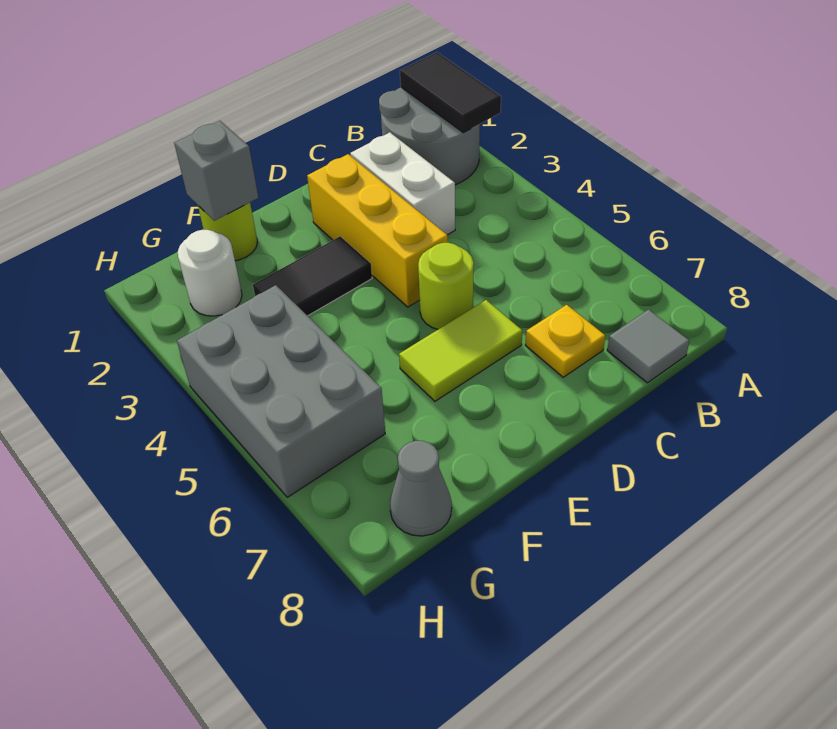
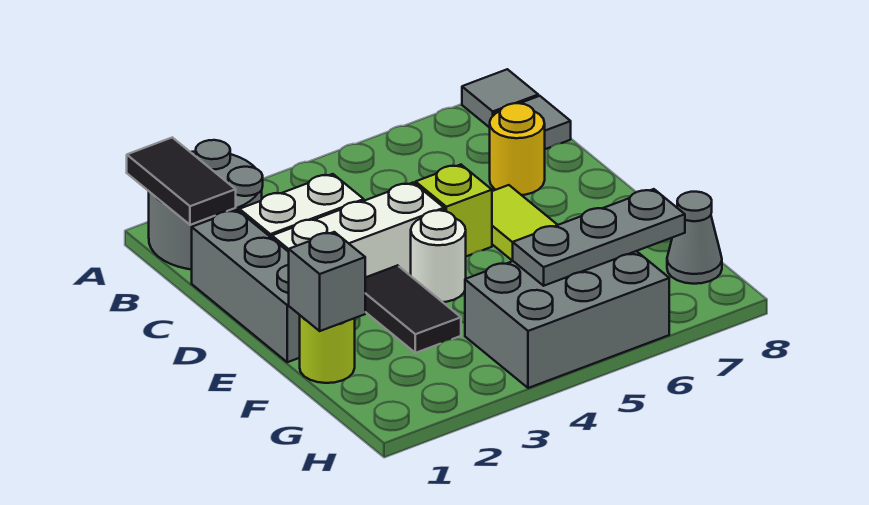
black tile A1:A2 level 2 -> black tile A1:B1 level 2
none -> grey tile A8 level 1
none -> grey brick C1:E1 level 1
yellow plate C7 level 1 -> yellow round brick C7 level 1
yellow brick D2:D4 level 1 -> white brick D2:D4 level 1
lime round brick D5 level 1 -> lime brick D5 level 1
white round brick G2 level 1 -> white round brick E4 level 1
none -> grey plate G5:G7 level 2

